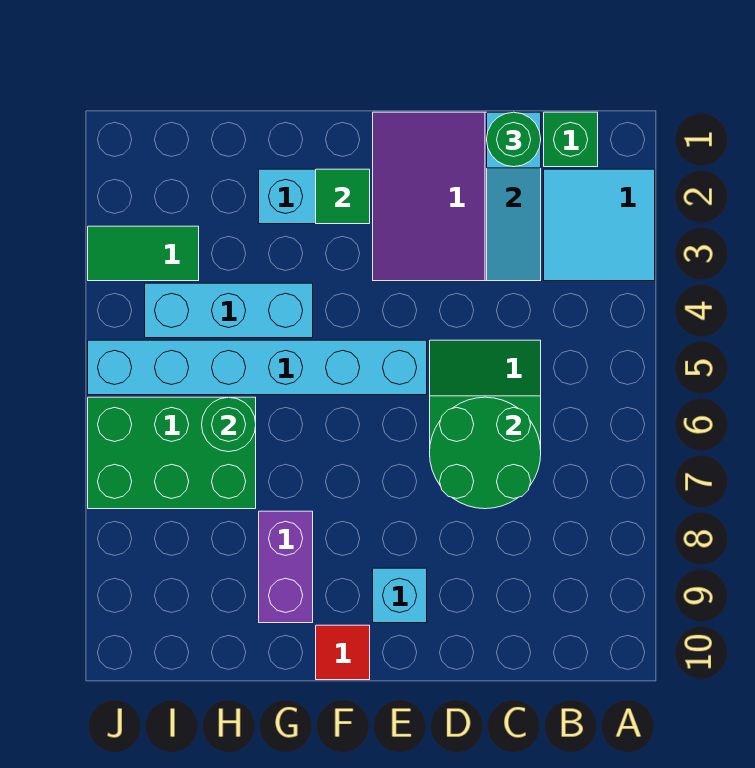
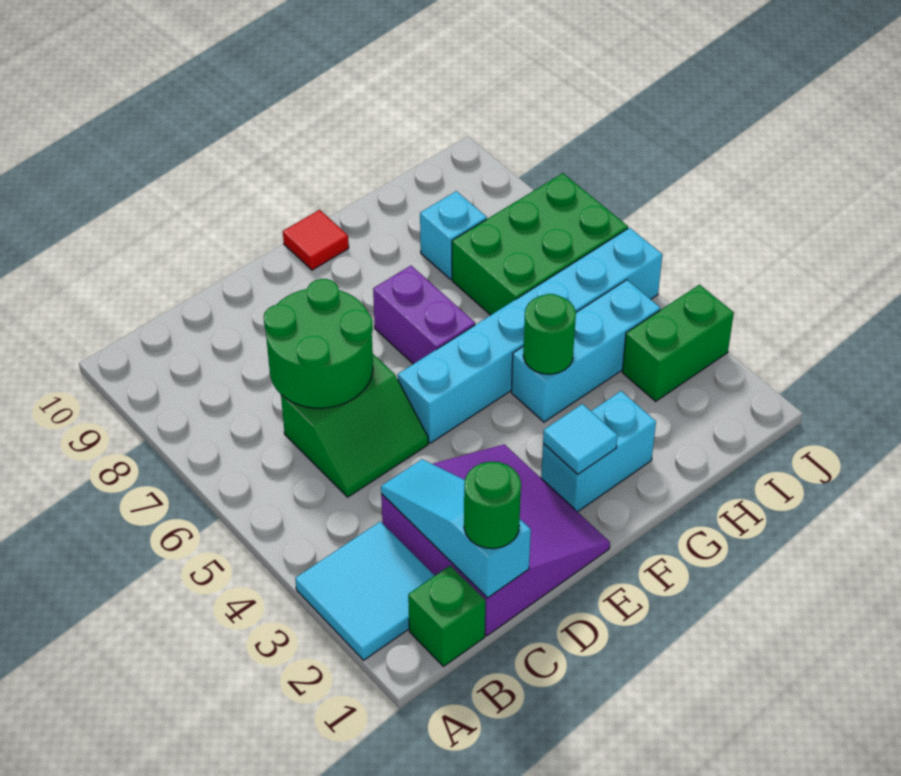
cyan brick E9 level 1 -> cyan brick H8 level 1
green tile F2 level 2 -> cyan tile F2 level 2
purple brick G8:G9 level 1 -> purple brick F6:F7 level 1
green round brick H6 level 2 -> green round brick G4 level 2
green tile I3:J3 level 1 -> green brick I3:J3 level 1

